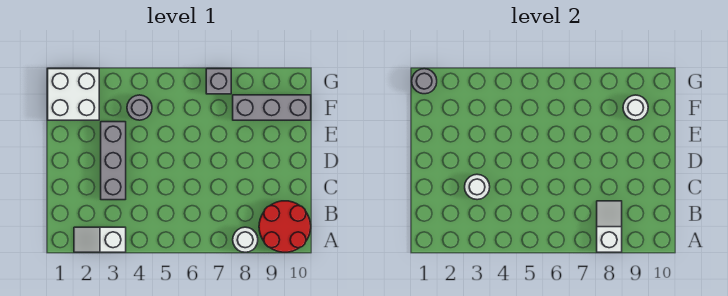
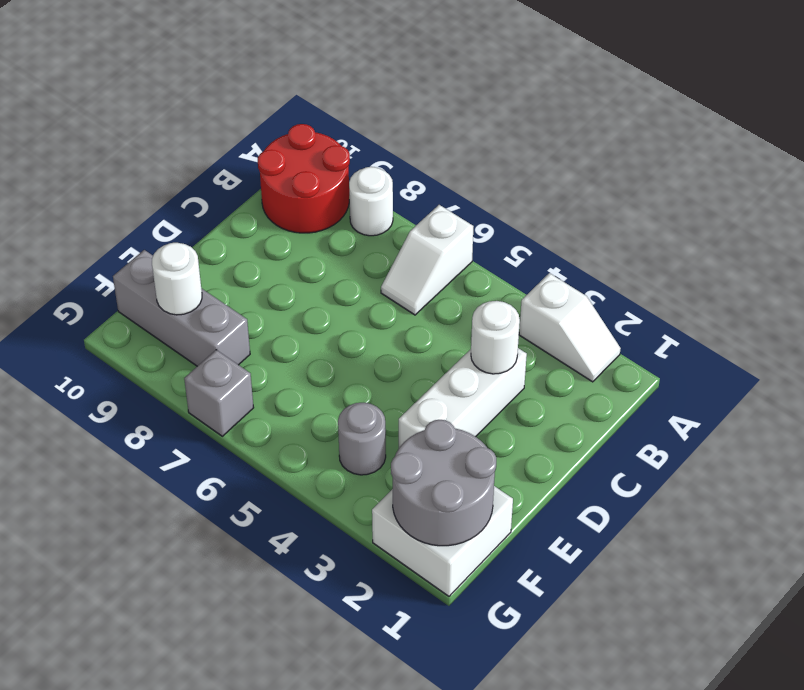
white slope A8:B8 level 2 top A -> white slope A6:B6 level 1 top A
grey brick C3:E3 level 1 -> white brick C3:E3 level 1
grey round brick G1 level 2 -> grey round brick F1:G2 level 2

